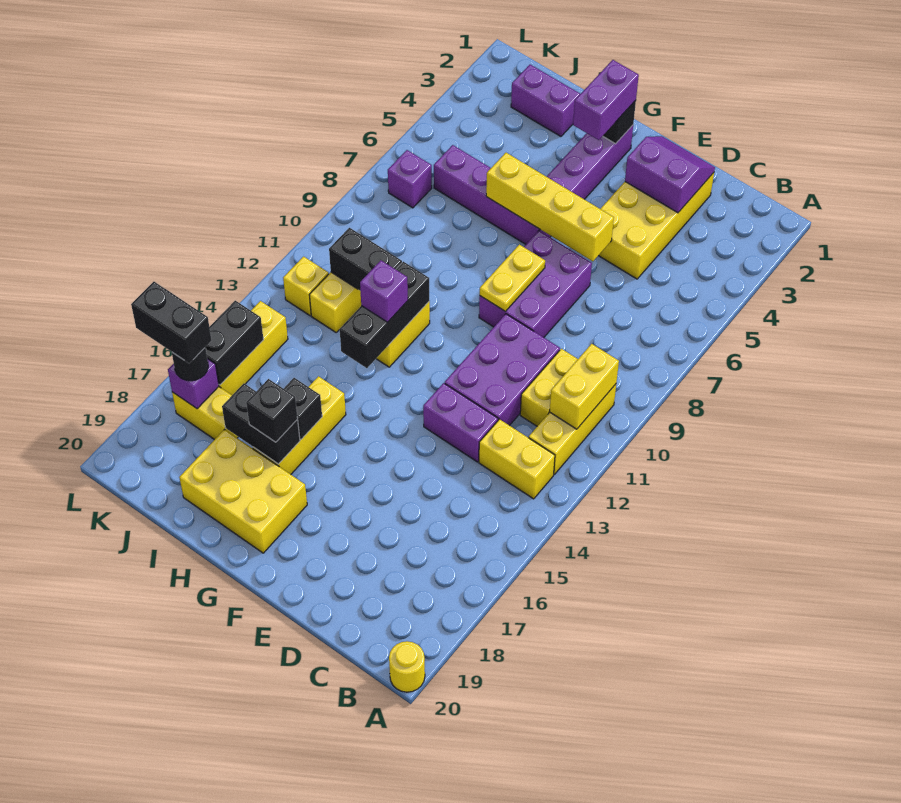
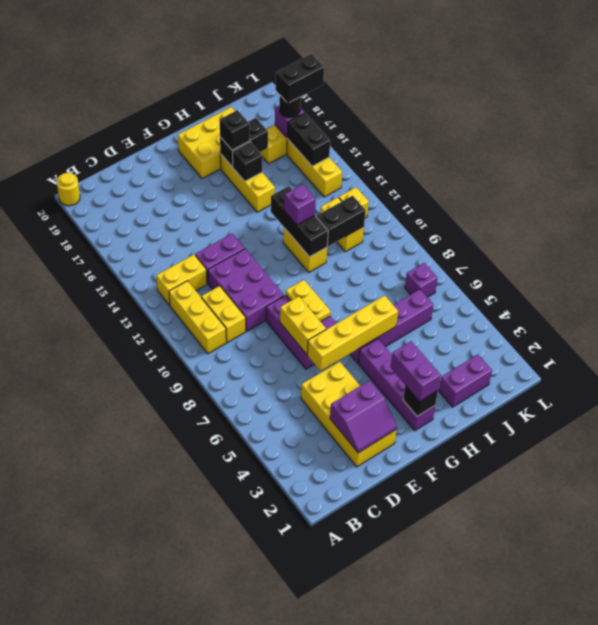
yellow brick B10:B11 level 2 -> yellow brick E7:E8 level 2

